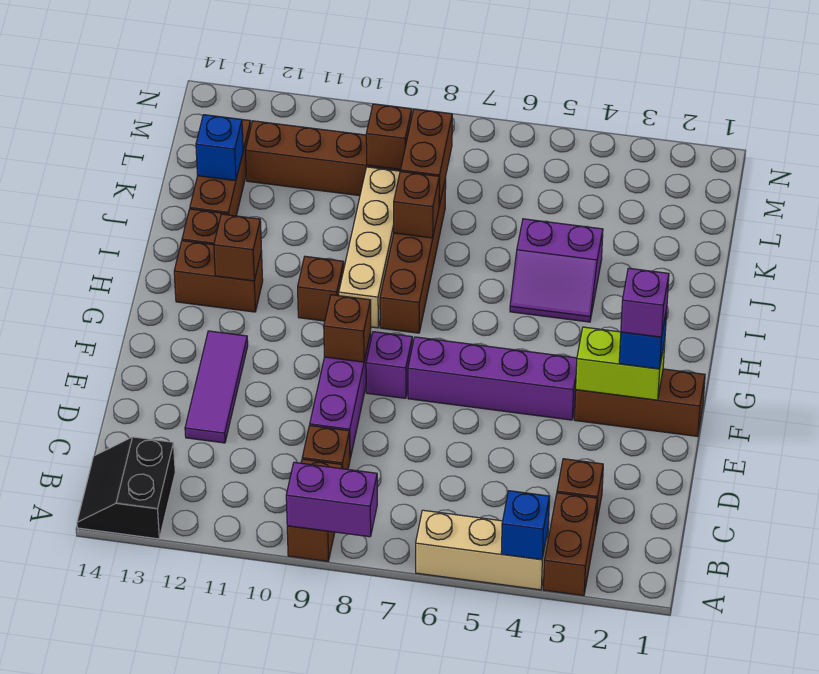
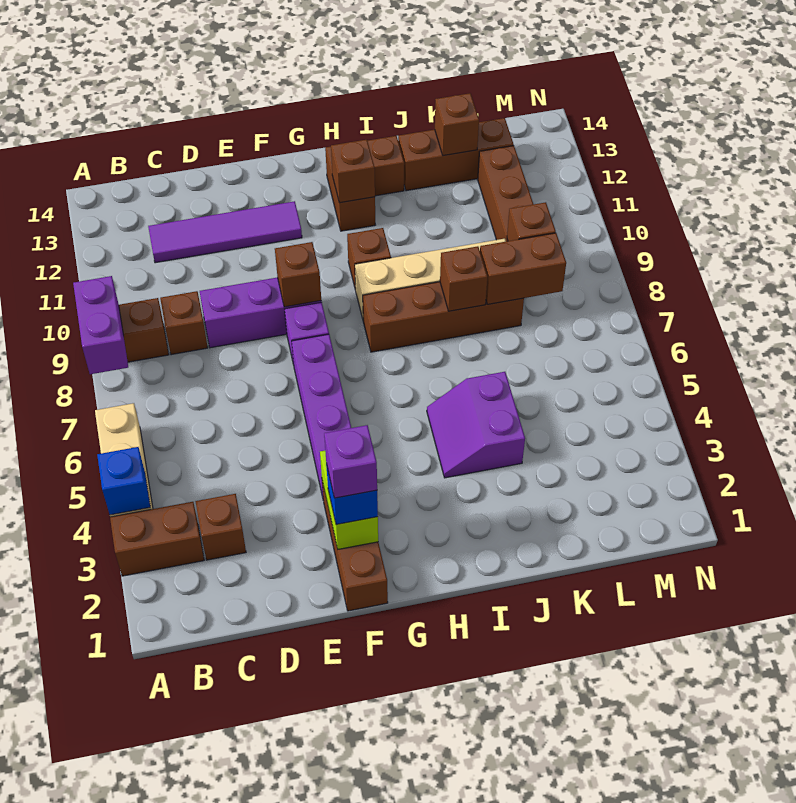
black slope A13:B14 level 1 top 13 -> none
purple tile D12:F12 level 1 -> purple tile C12:F12 level 1
blue brick K13 level 2 -> brown brick K13 level 2

